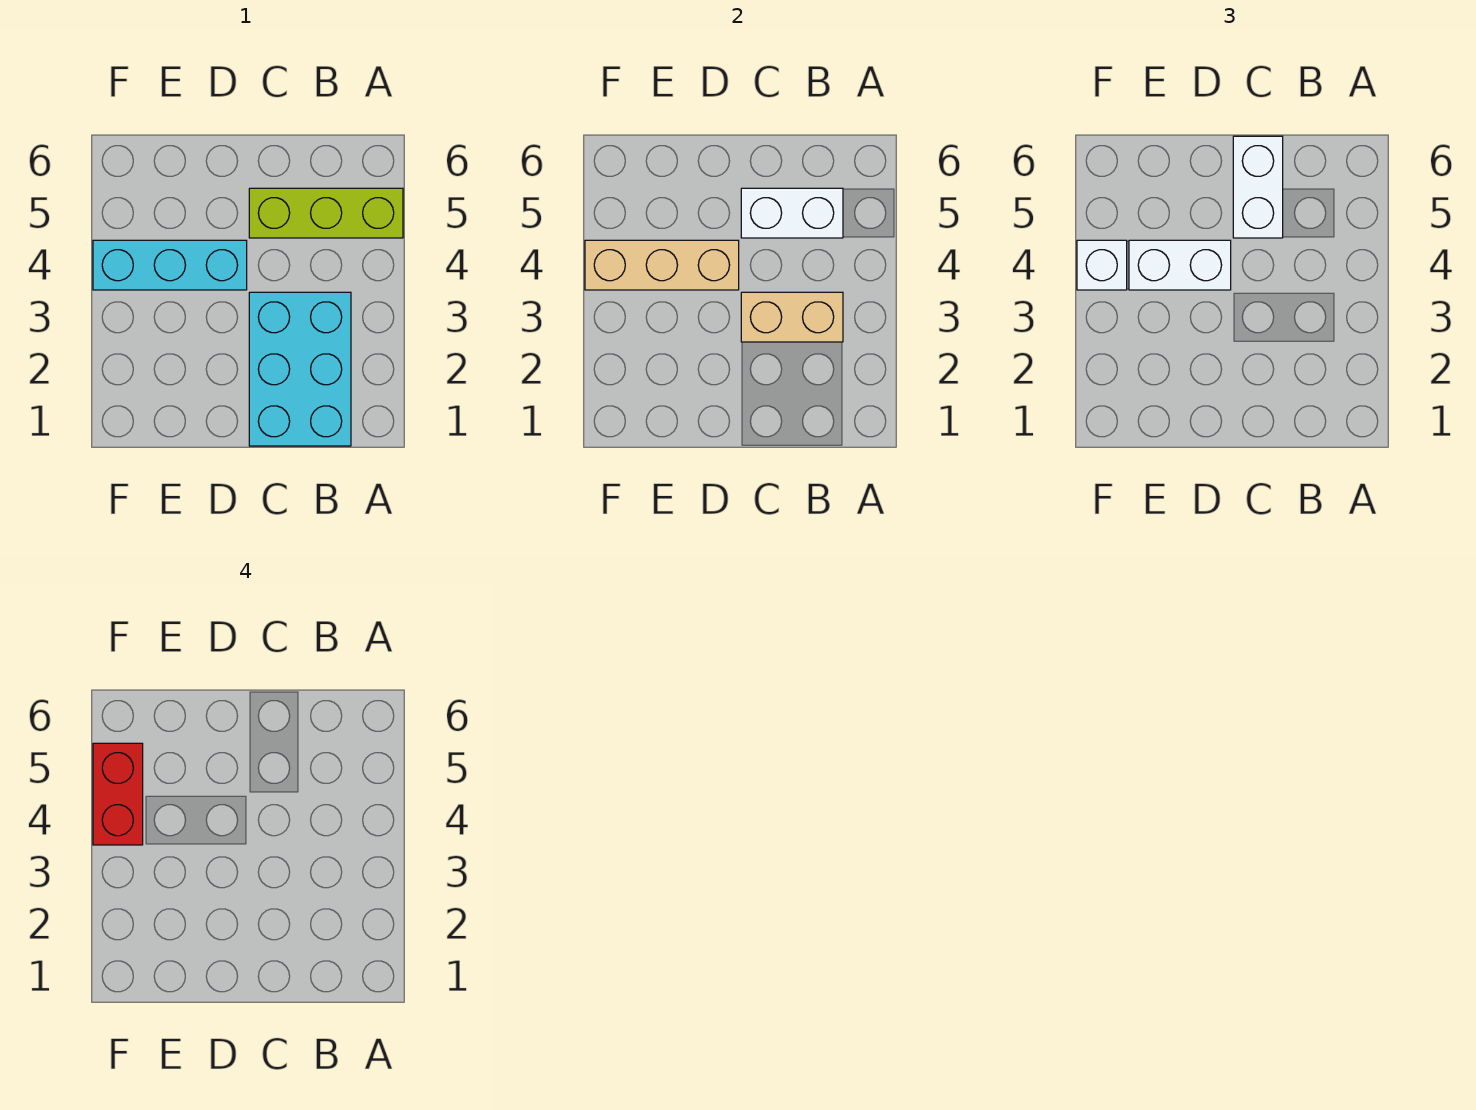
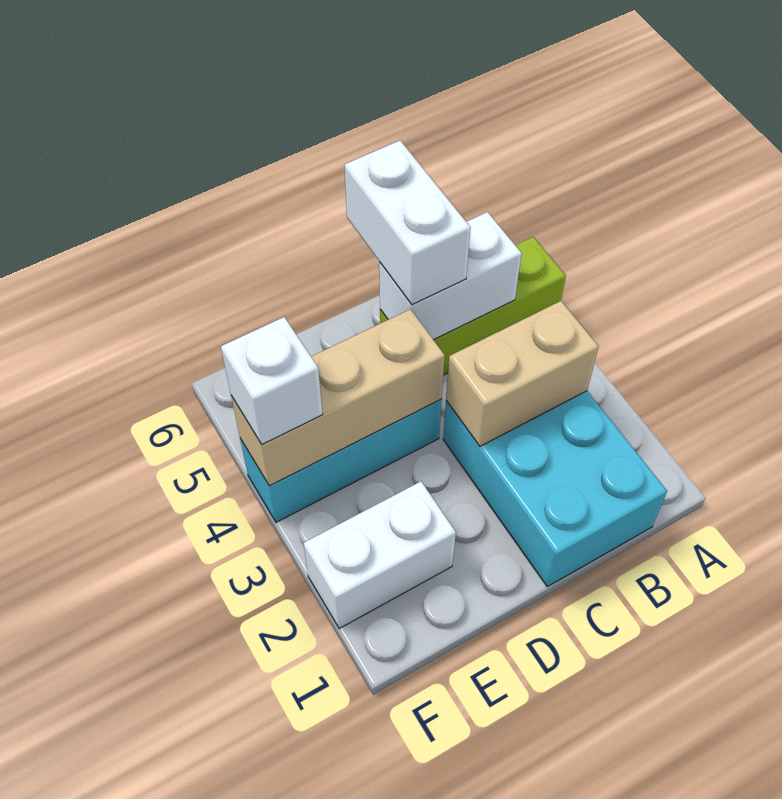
white brick D4:E4 level 3 -> white brick E2:F2 level 1
red brick F4:F5 level 4 -> none

